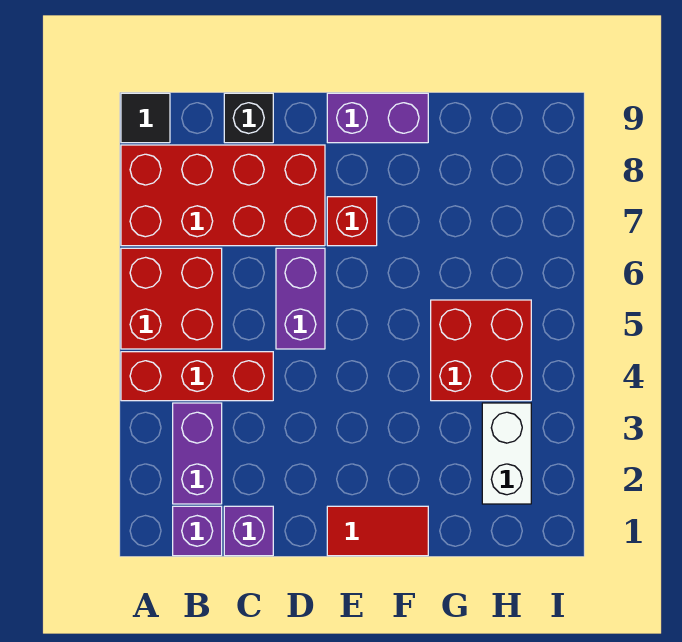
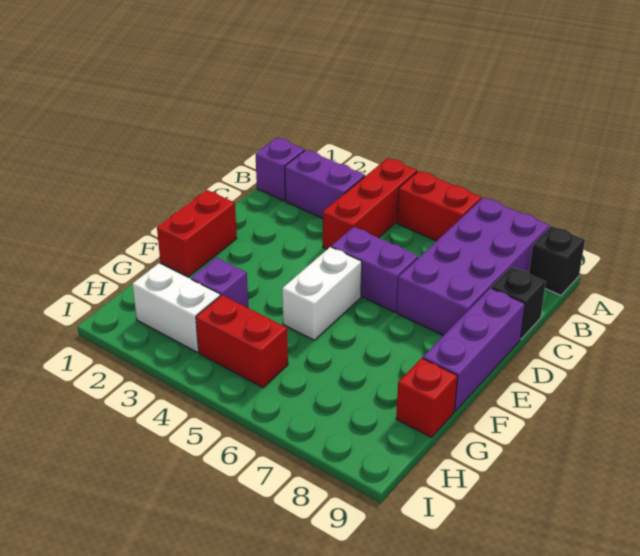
red brick A5:B6 level 1 -> red brick A5:A6 level 1
red brick A7:D8 level 1 -> purple brick A7:D8 level 1
black tile A9 level 1 -> black brick A9 level 1
purple brick C1 level 1 -> purple brick G3 level 1
red tile E1:F1 level 1 -> red brick E1:F1 level 1
none -> white brick E5:F5 level 1
red brick E7 level 1 -> red brick G9 level 1
purple brick E9:F9 level 1 -> purple brick D9:F9 level 1
red brick G4:H5 level 1 -> red brick H4:H5 level 1

